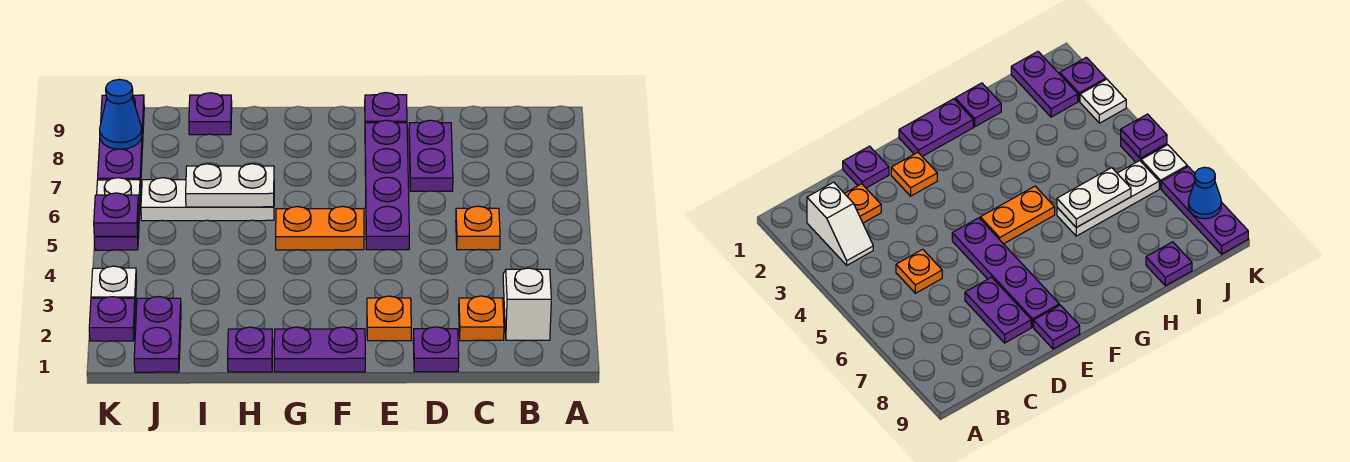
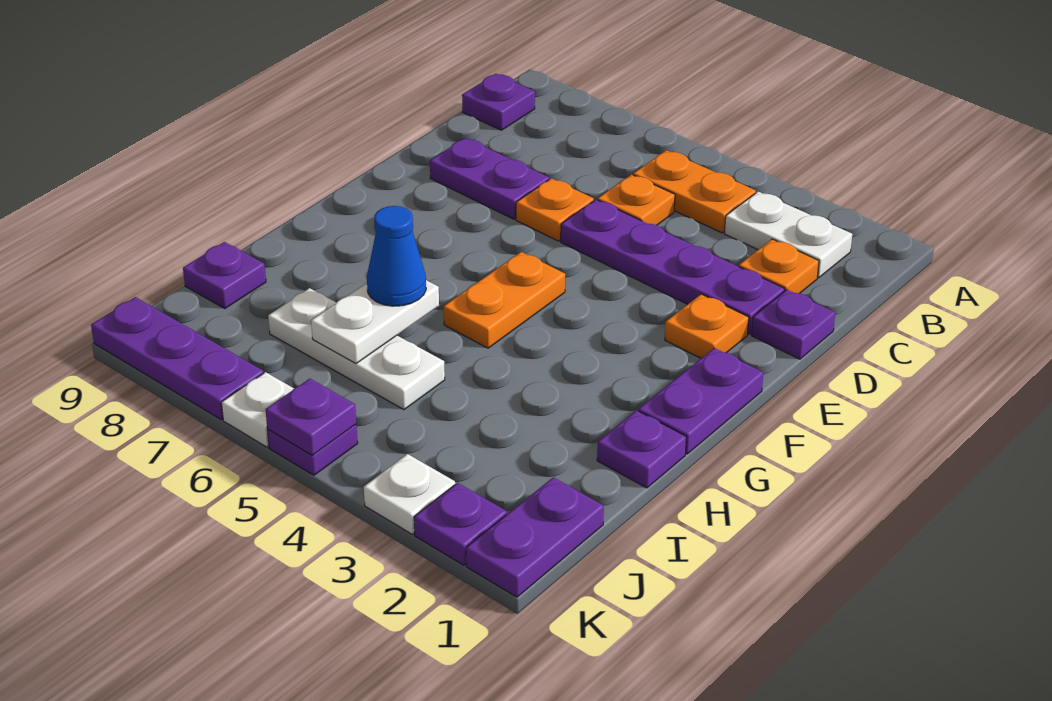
white slope B2:B3 level 1 top 2 -> white plate B2:B3 level 1
none -> orange plate B4:B5 level 1
none -> orange plate D6 level 1
purple plate E5:E8 level 1 -> purple plate D2:D5 level 1
purple plate E9 level 1 -> purple plate B9 level 1
white plate H6:J6 level 1 -> white plate I5:I7 level 1
purple plate J1:J2 level 1 -> purple plate J1:K1 level 1
blue cone K8 level 2 -> blue cone H6 level 3

